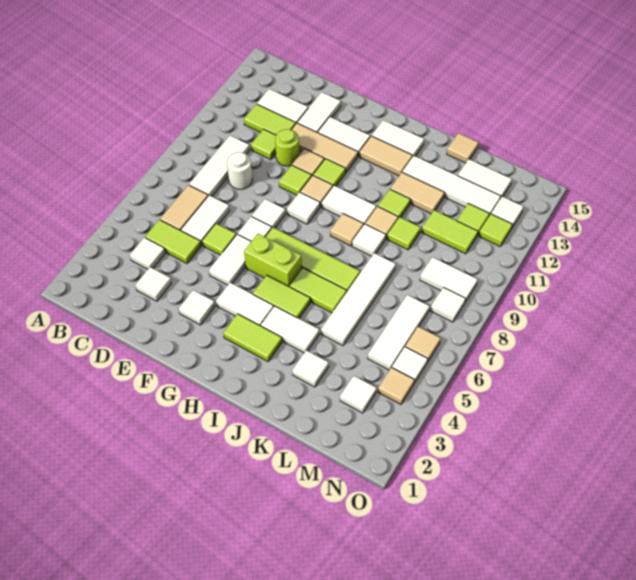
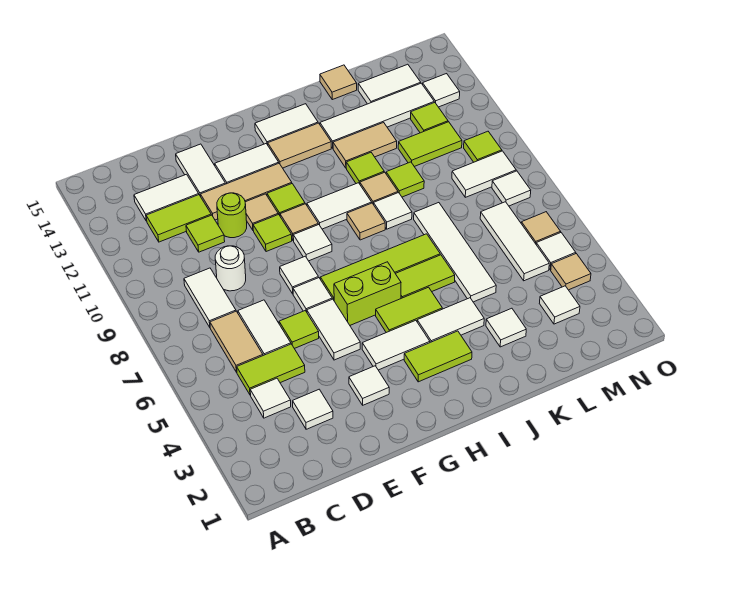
white tile C8:C10 level 1 -> white tile C8:C9 level 1
lime tile N12 level 1 -> lime tile N10 level 1

